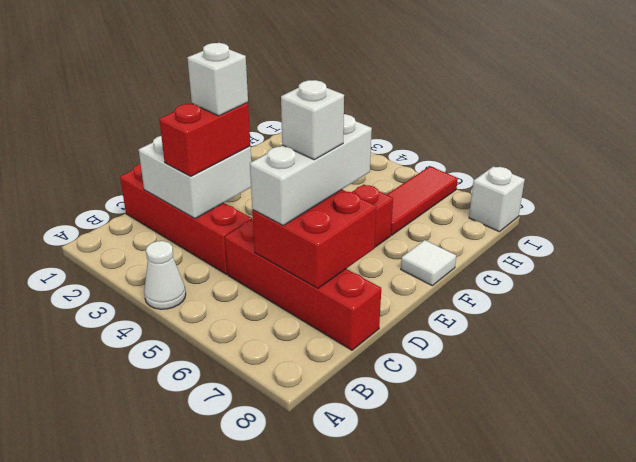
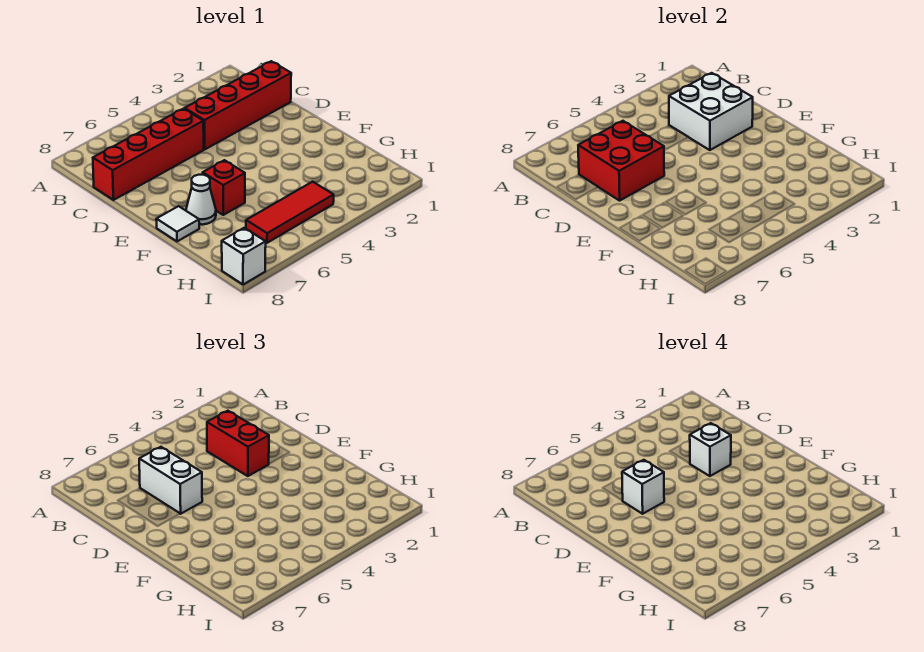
white cone A4 level 1 -> white cone F7 level 1
white brick C6:E6 level 3 -> white brick C6:D6 level 3
red tile G6:I6 level 1 -> red tile H4:H6 level 1

